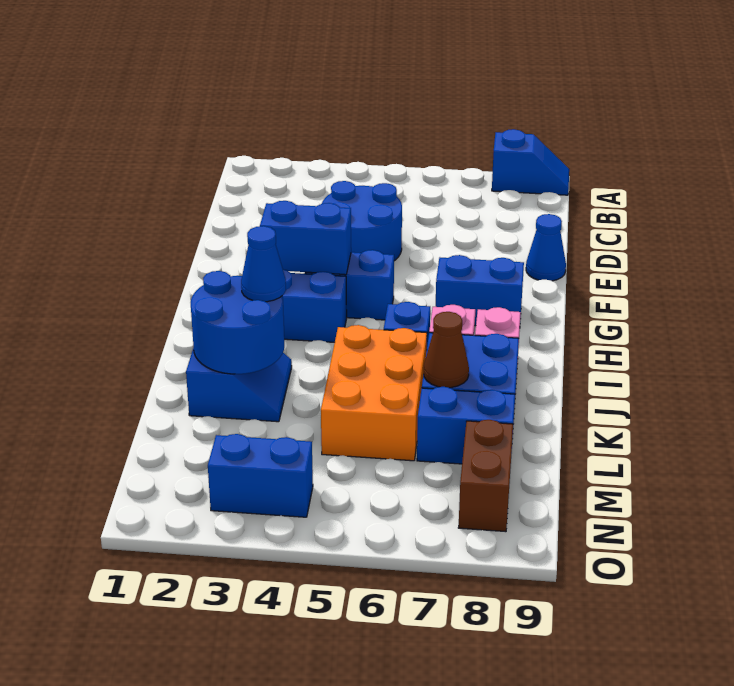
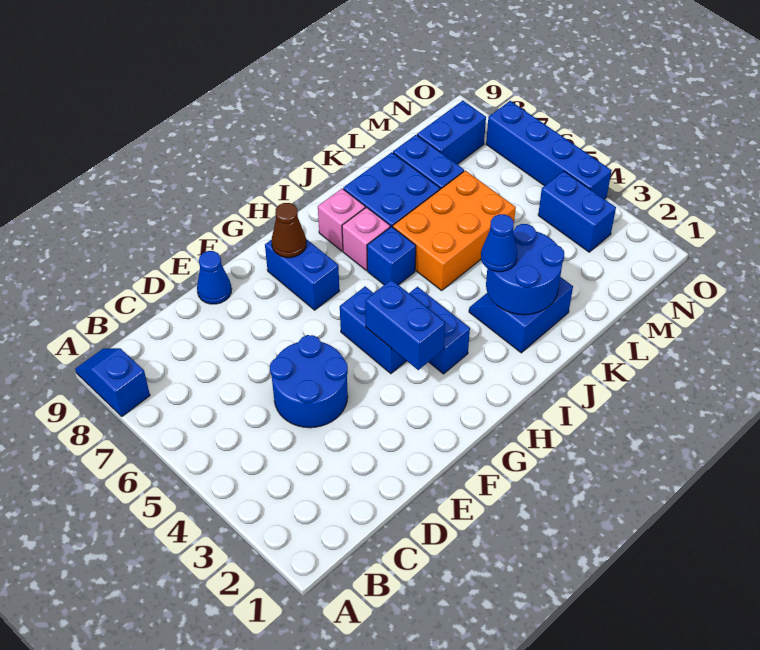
brown cone K7 level 2 -> brown cone G8 level 2
brown brick M8:N8 level 1 -> blue brick M8:N8 level 1
none -> blue brick O4:O7 level 1

